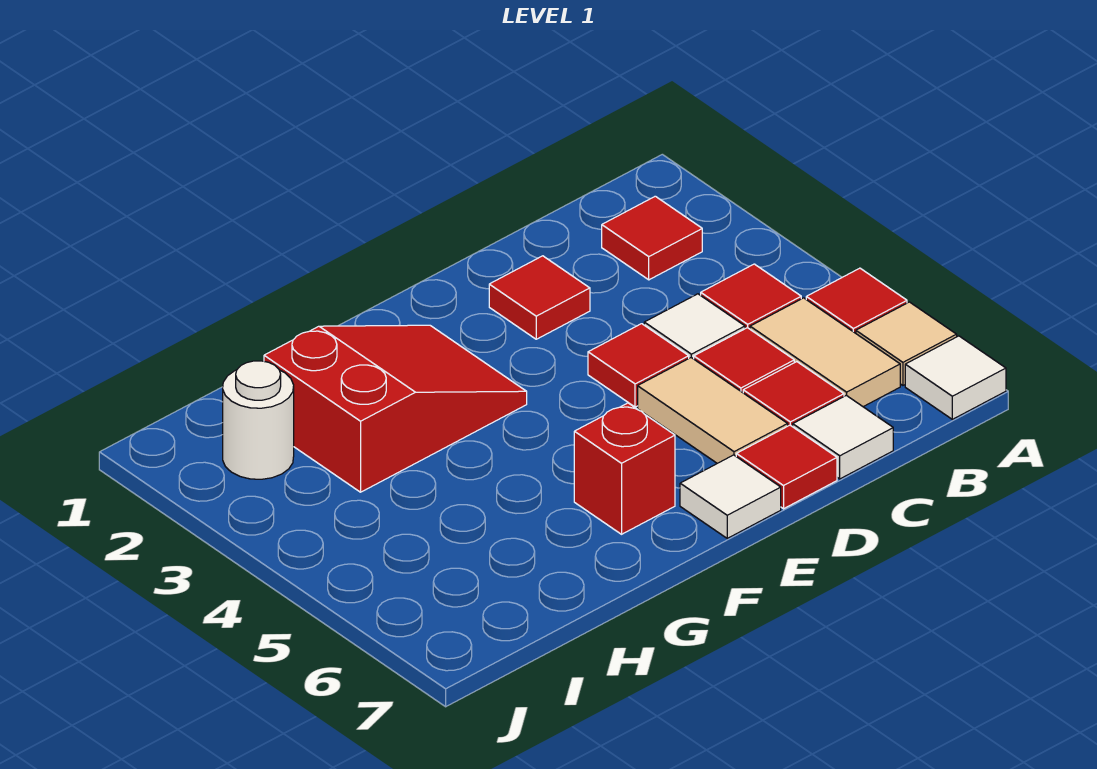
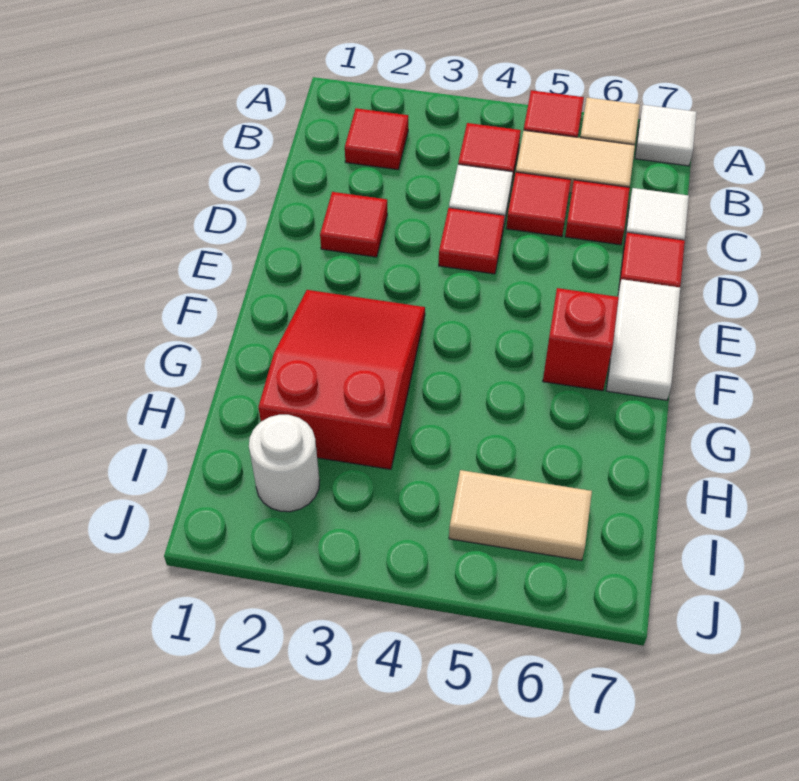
tan tile D5:D6 level 1 -> tan tile I5:I6 level 1
white tile E7 level 1 -> white tile E7:F7 level 1

